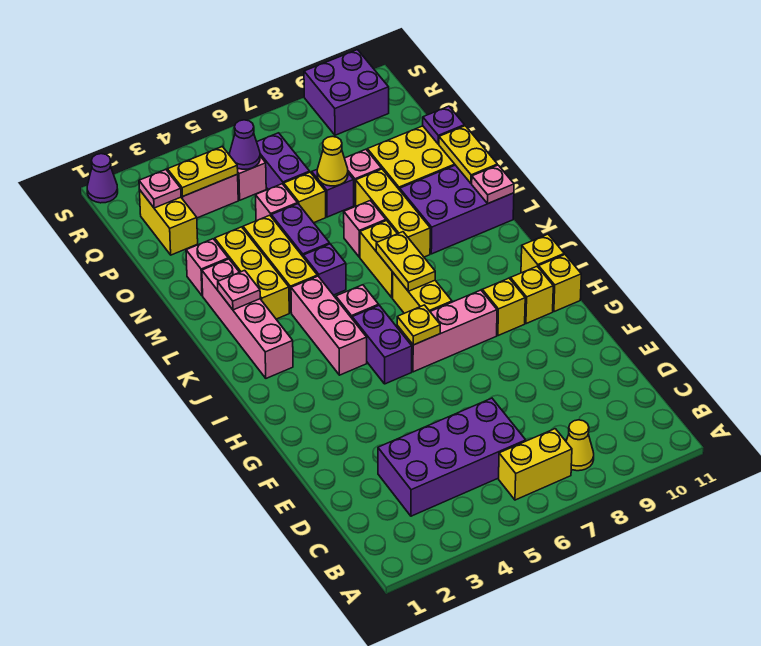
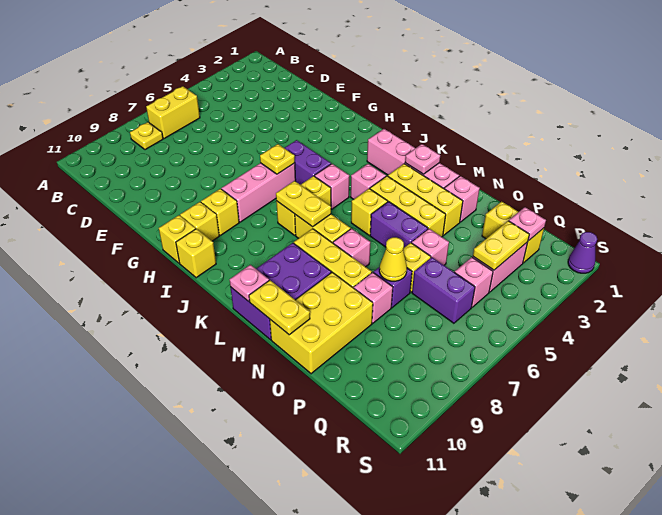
yellow cone B8 level 1 -> yellow plate B8 level 1
purple brick C3:D6 level 1 -> none
pink brick I4:K4 level 1 -> pink brick K4 level 1
yellow brick I7:J7 level 1 -> yellow brick J6:J7 level 1
purple brick L5 level 1 -> yellow brick L5 level 1
purple plate O11 level 2 -> none
purple cone Q5 level 2 -> none
purple brick R9:S10 level 1 -> none

